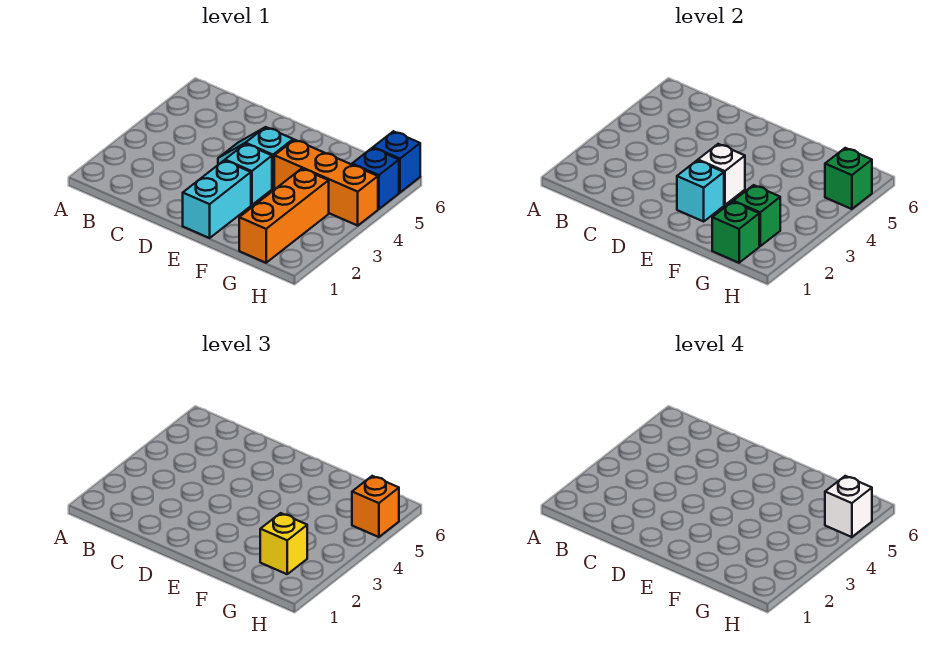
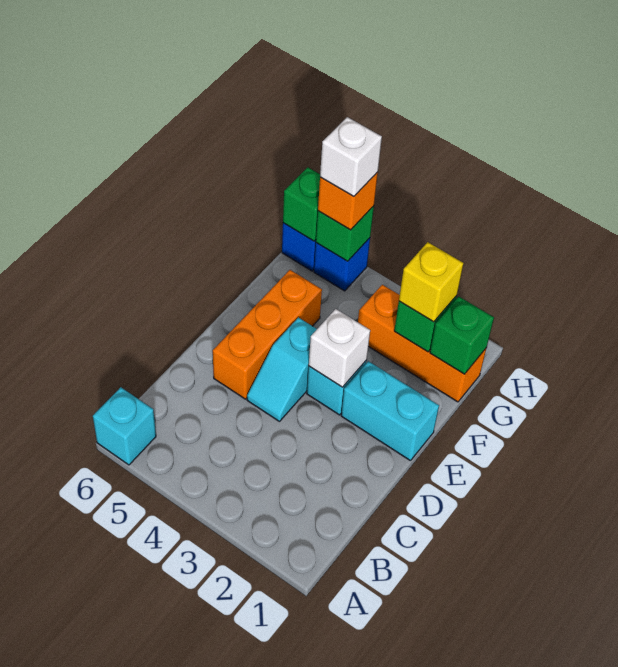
cyan brick E2 level 2 -> cyan brick A6 level 1
orange brick F4:H4 level 1 -> orange brick D5:F5 level 1
none -> green brick H6 level 2

